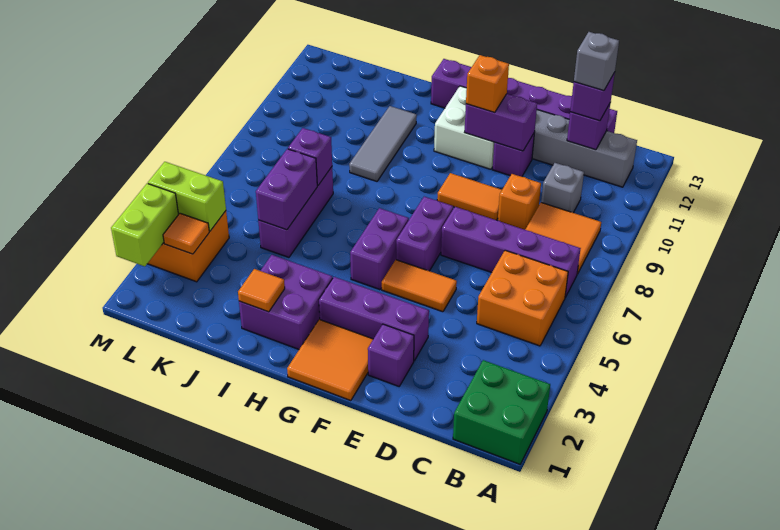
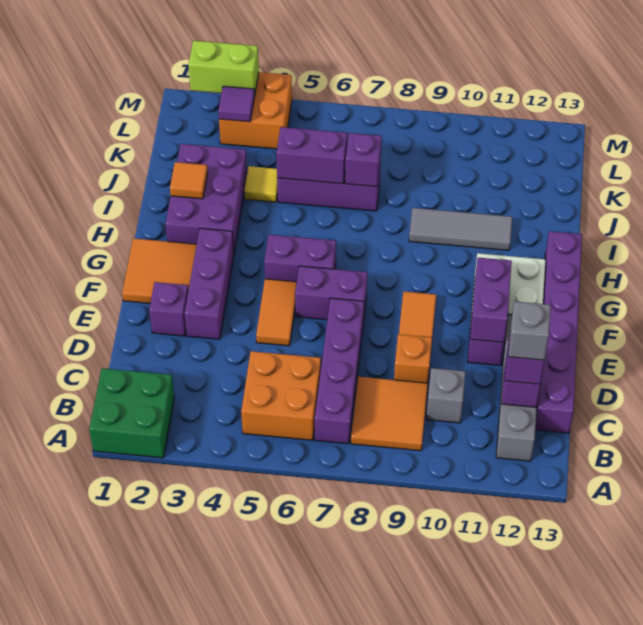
orange brick F11 level 3 -> none
purple brick H2:I3 level 1 -> purple brick H2:J3 level 1
none -> yellow tile J4 level 1
orange tile L3 level 2 -> purple tile L3 level 2
lime brick L4:M4 level 2 -> none

